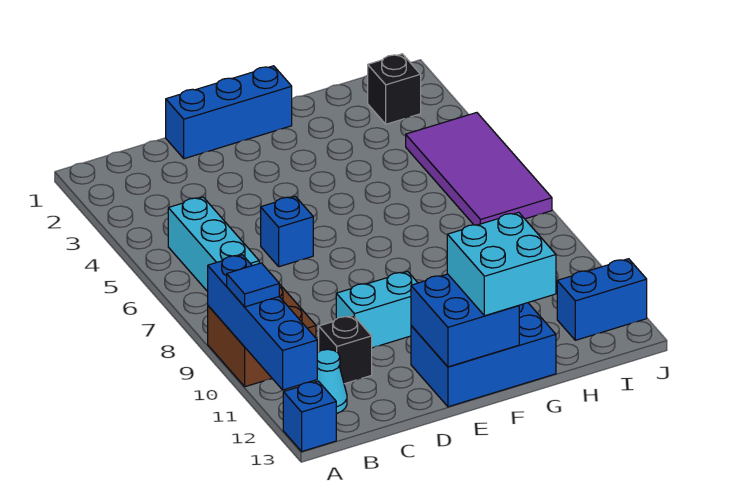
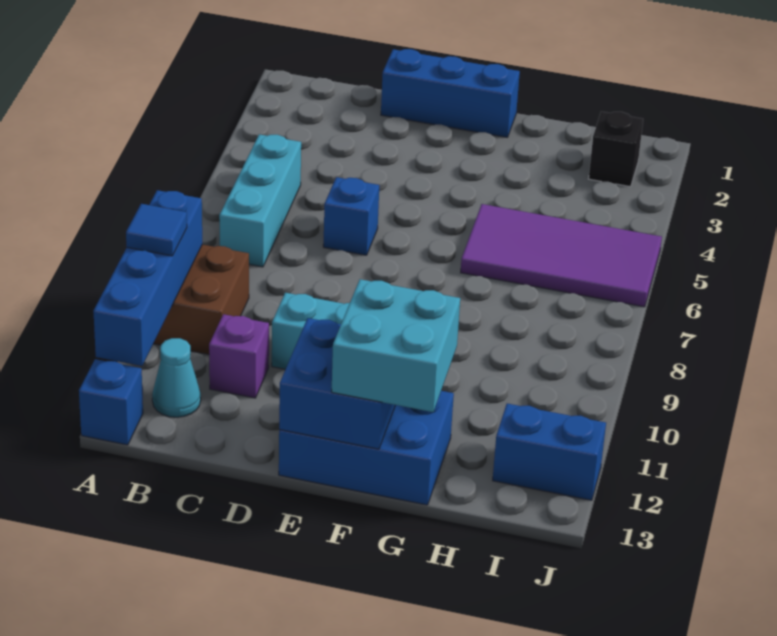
black brick C11 level 1 -> purple brick C11 level 1
purple tile I4:J7 level 1 -> purple tile G5:J6 level 1

